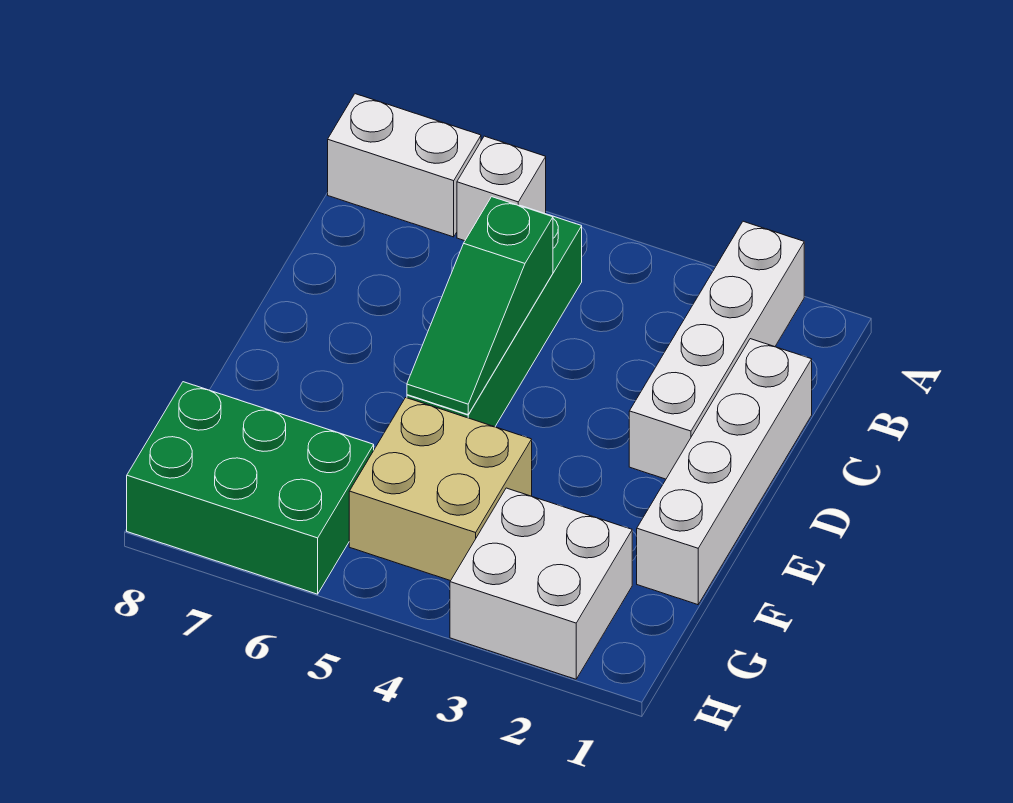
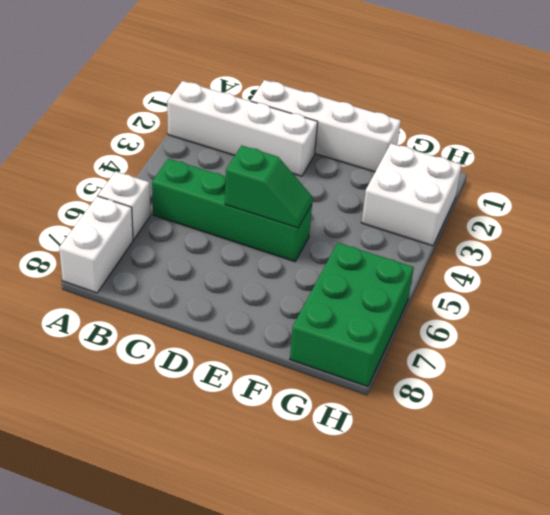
green slope C5:E5 level 2 top C -> green slope D5:E5 level 2 top D
tan brick F4:G5 level 1 -> none

